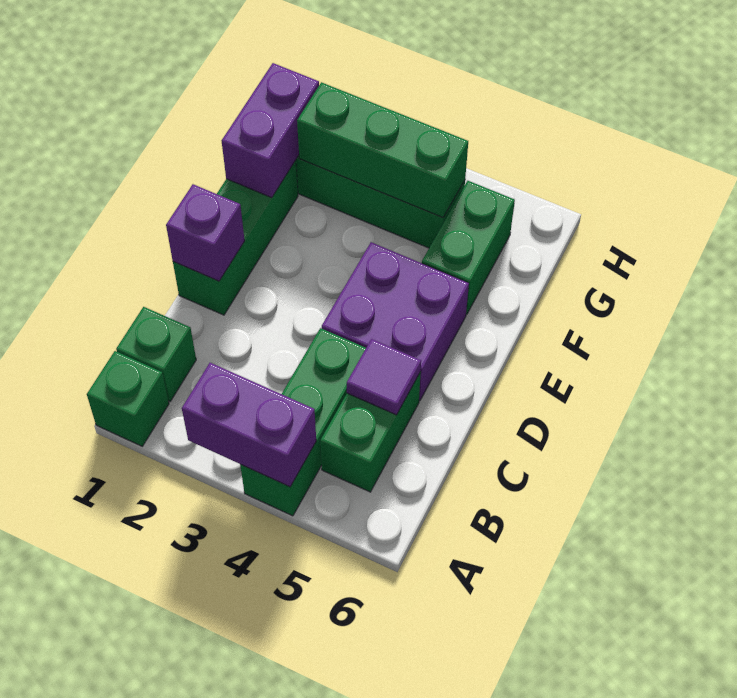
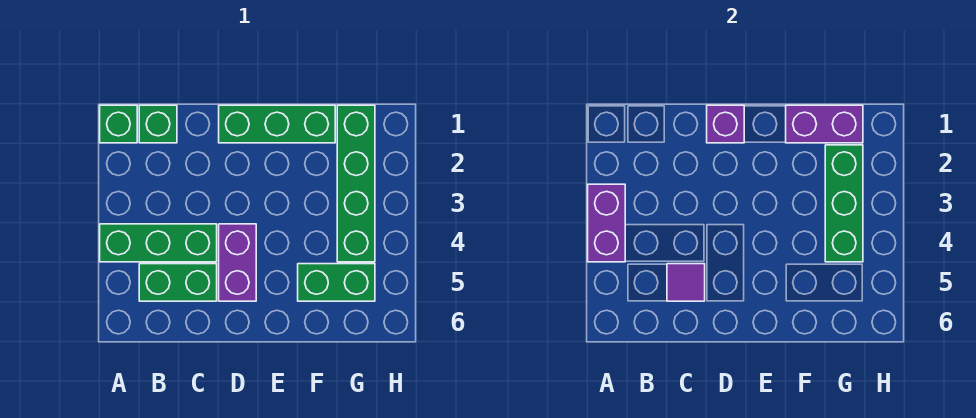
purple brick D4:E5 level 1 -> purple brick D4:D5 level 1

